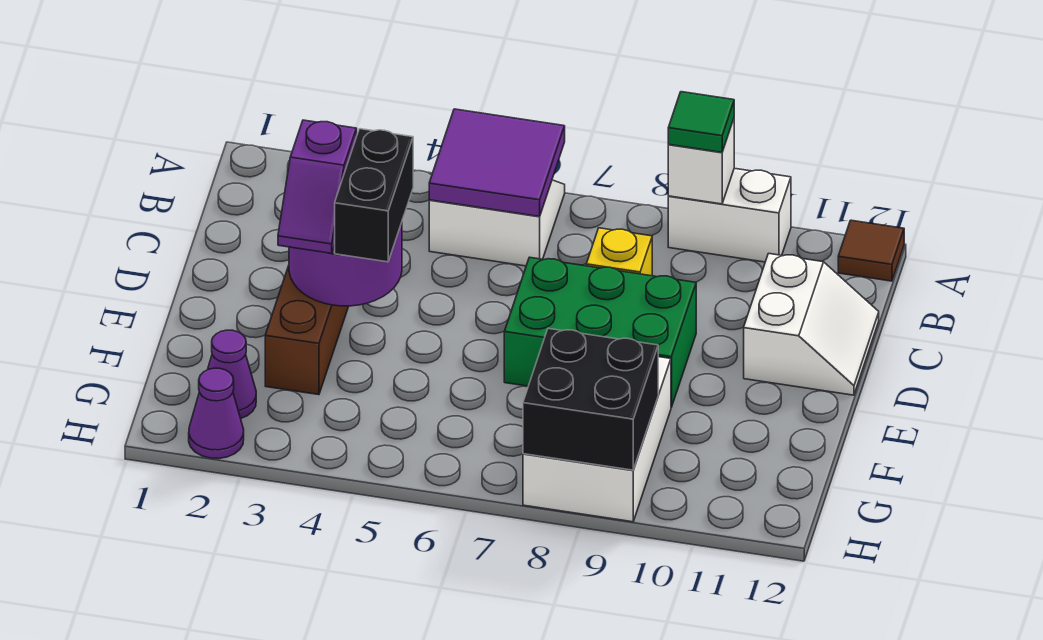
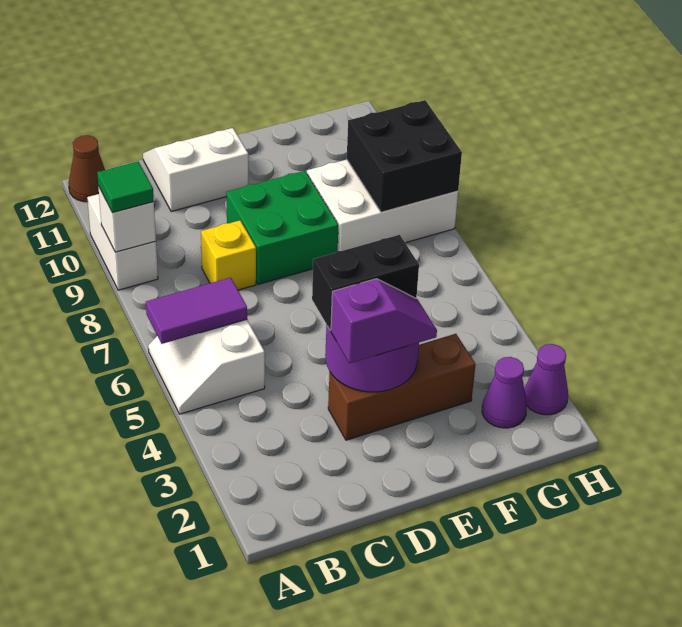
purple tile A5:B6 level 2 -> purple tile A6:B6 level 2
brown tile A12 level 1 -> brown cone A12 level 1
green brick D7:E9 level 1 -> green brick D8:E9 level 1

